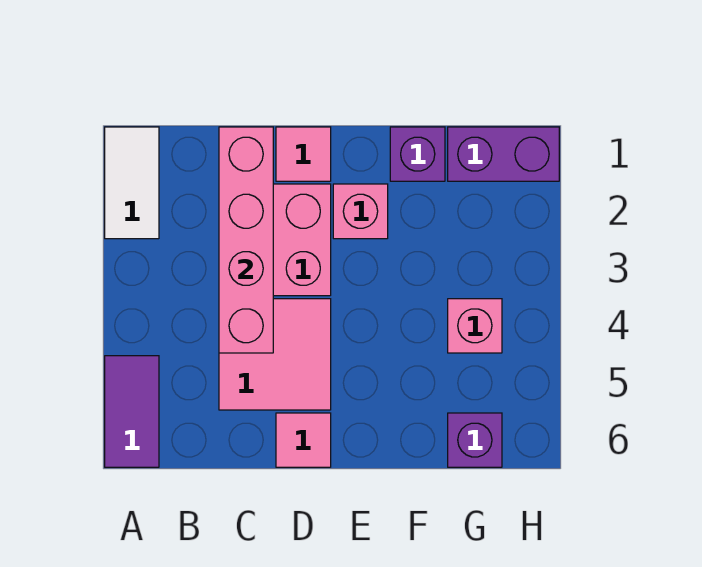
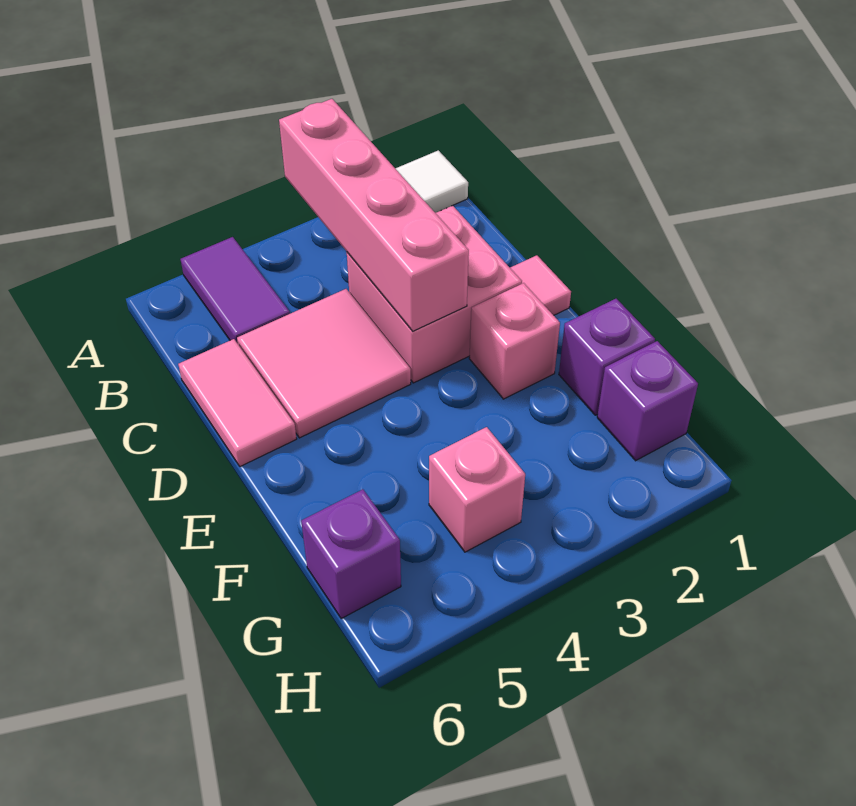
purple tile A5:A6 level 1 -> purple tile A5:B5 level 1
pink brick C1:C4 level 2 -> pink brick A3:D3 level 2
pink tile D6 level 1 -> pink tile C6:D6 level 1
purple brick G1:H1 level 1 -> purple brick G1 level 1

